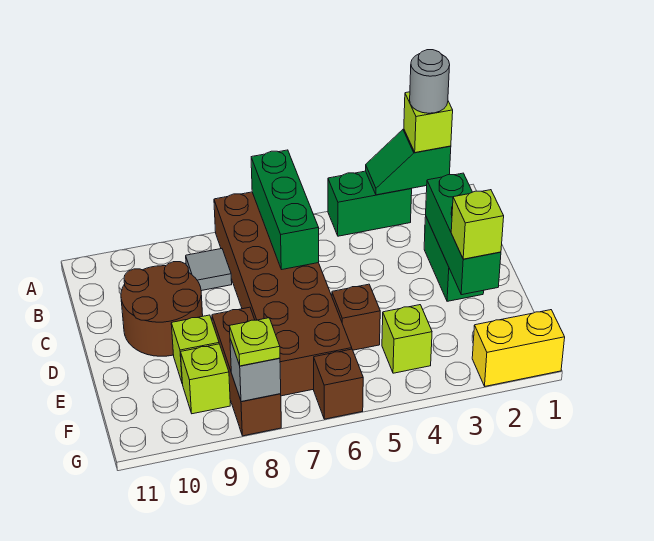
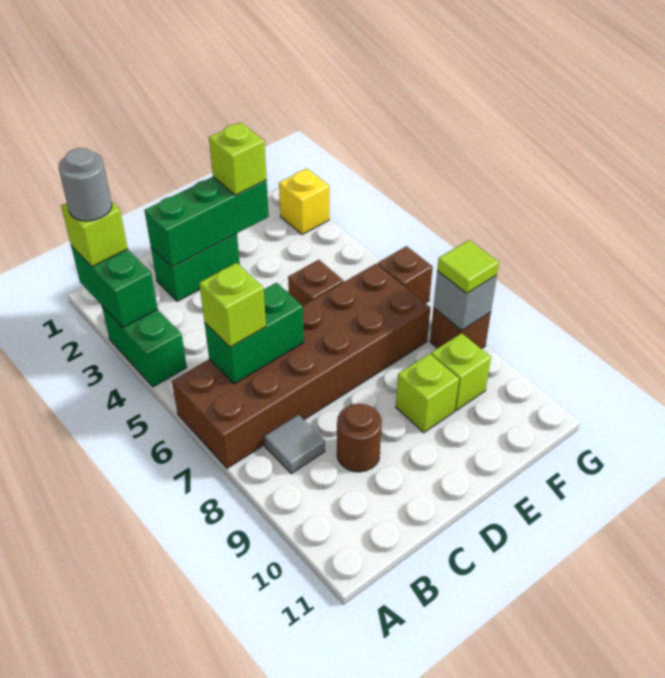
green slope A2:A3 level 2 top 2 -> green brick A2:A3 level 2
green brick A6:C6 level 2 -> green brick B6:C6 level 2
brown round brick C9:D10 level 1 -> brown round brick C9 level 1
brown brick E8:G8 level 1 -> brown brick G8 level 1
lime brick F4 level 1 -> lime brick B6 level 3
yellow brick G1:G2 level 1 -> yellow brick G2 level 1
lime plate G8 level 3 -> lime tile G8 level 3

